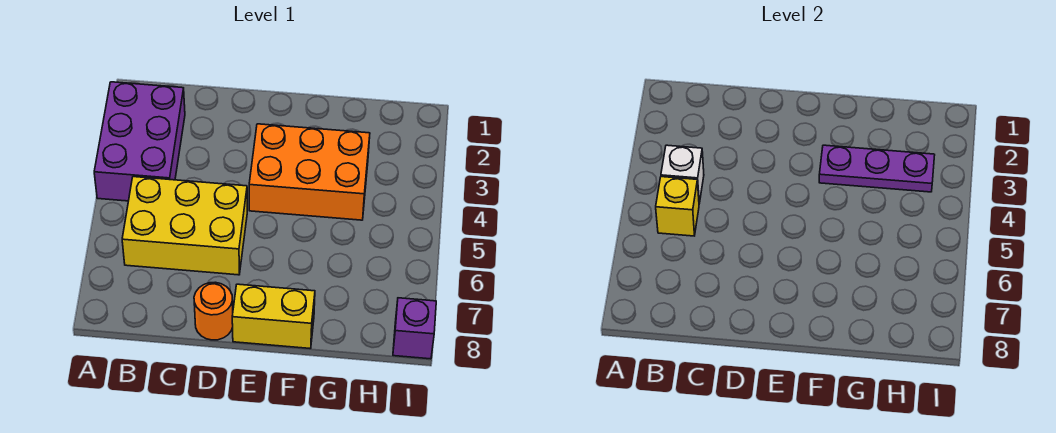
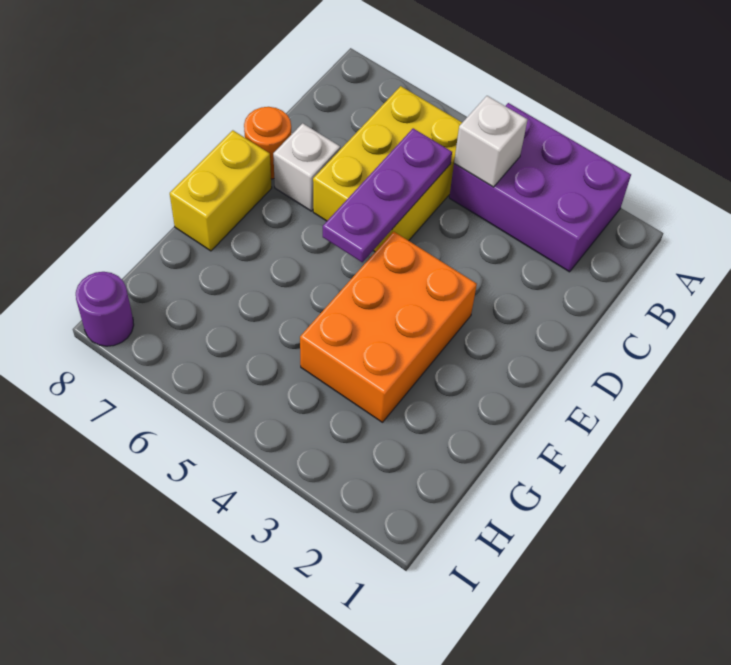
yellow brick B5 level 2 -> none
none -> white brick D7 level 1
purple plate F3:H3 level 2 -> purple plate C5:E5 level 2
purple brick I8 level 1 -> purple round brick I8 level 1

